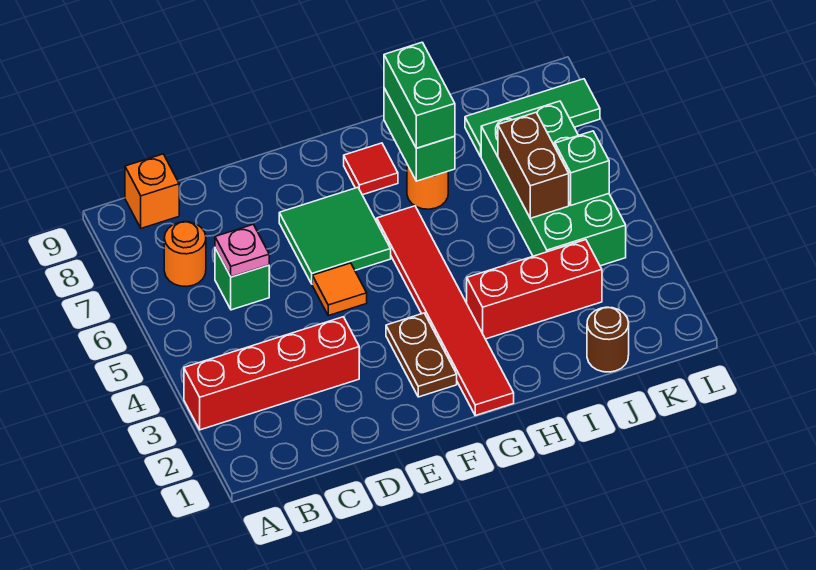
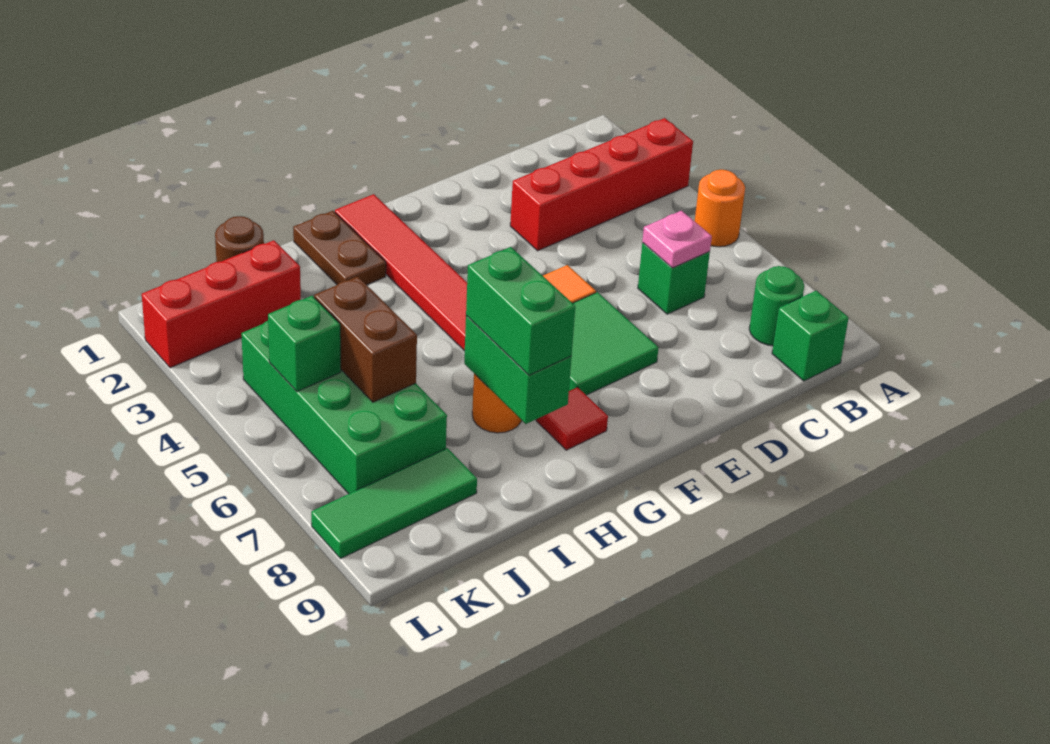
orange round brick B7 level 1 -> orange round brick A5 level 1
none -> green round brick B8 level 1
orange brick B9 level 1 -> green brick B9 level 1
brown plate F2:F3 level 1 -> brown plate H1:H2 level 1
red brick H3:J3 level 1 -> red brick J2:L2 level 1

